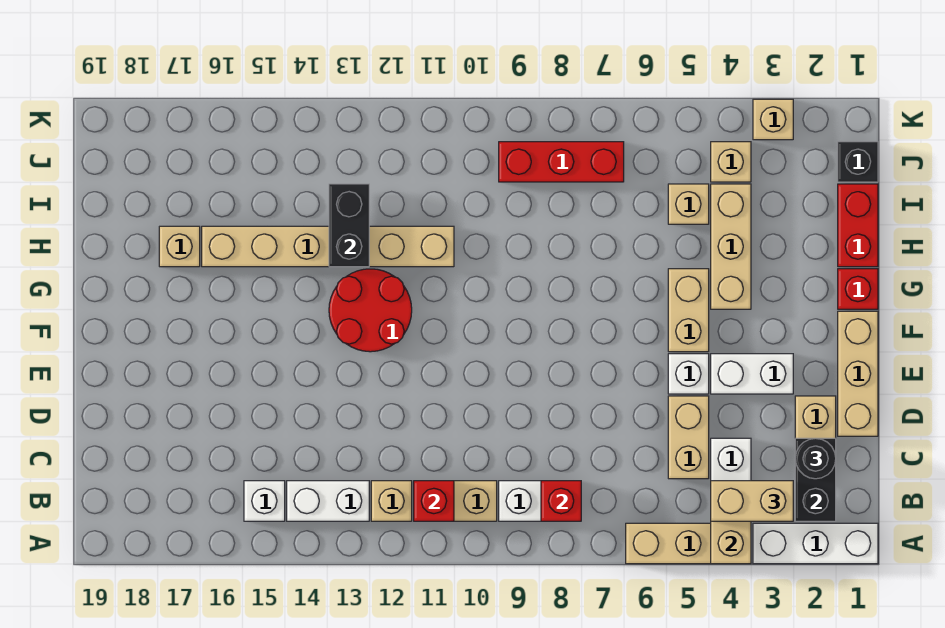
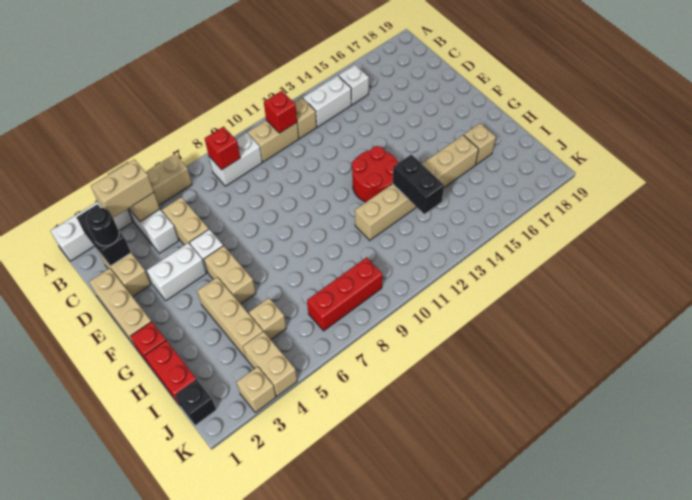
tan brick J4 level 1 -> tan brick J4:K4 level 1

